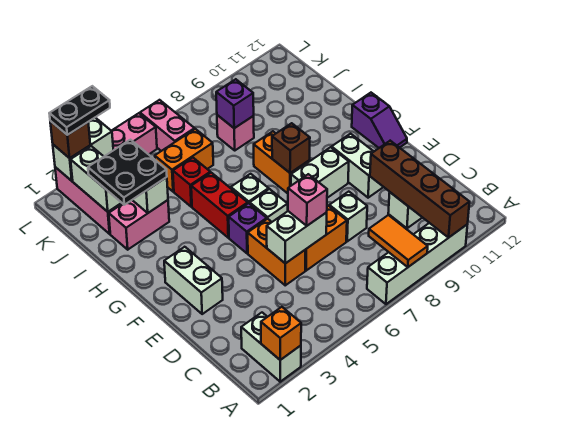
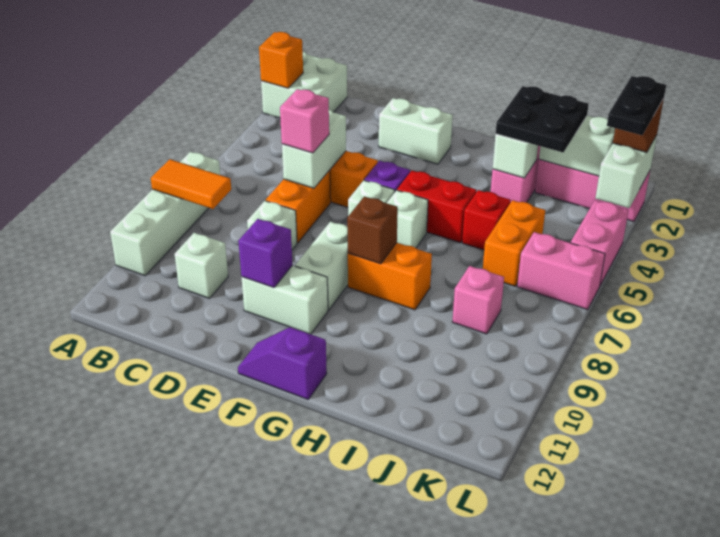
white brick A2:B2 level 1 -> white brick A1:B2 level 1
brown brick A10:D10 level 2 -> none
purple brick J8 level 2 -> purple brick E10 level 2

